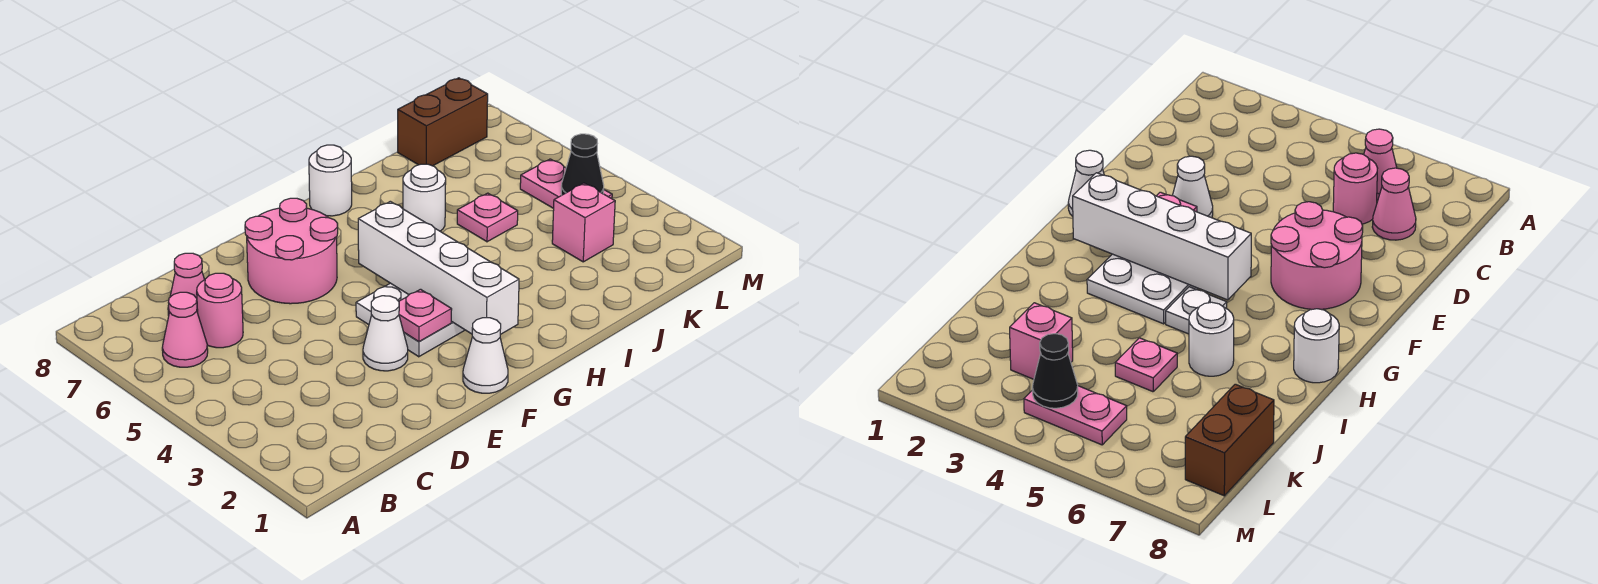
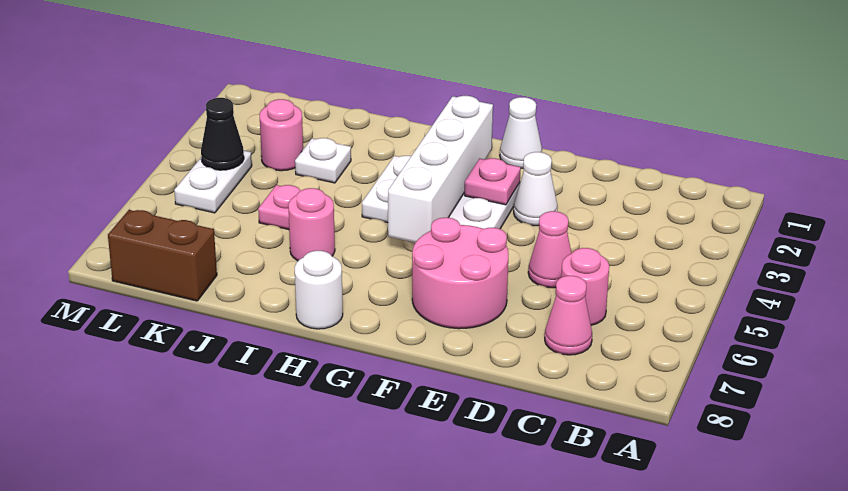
pink cone B6 level 1 -> pink cone D5 level 1
white plate H5 level 1 -> white plate J3 level 1
white round brick I6 level 1 -> pink round brick I6 level 1
pink brick K3 level 1 -> pink round brick K3 level 1
pink plate L4:L5 level 1 -> white plate L4:L5 level 1

